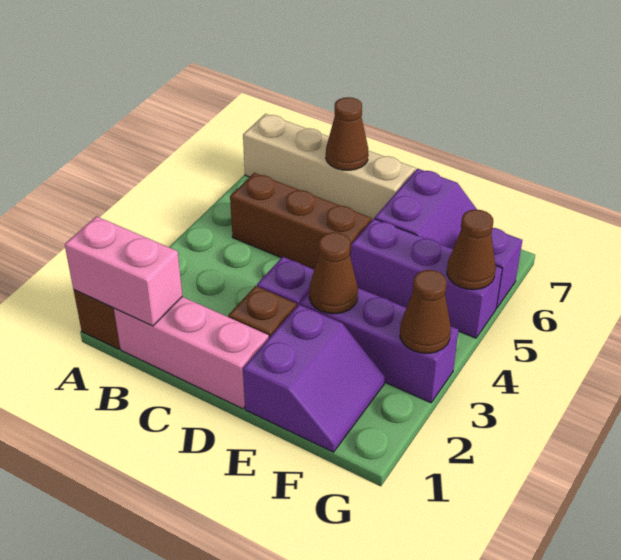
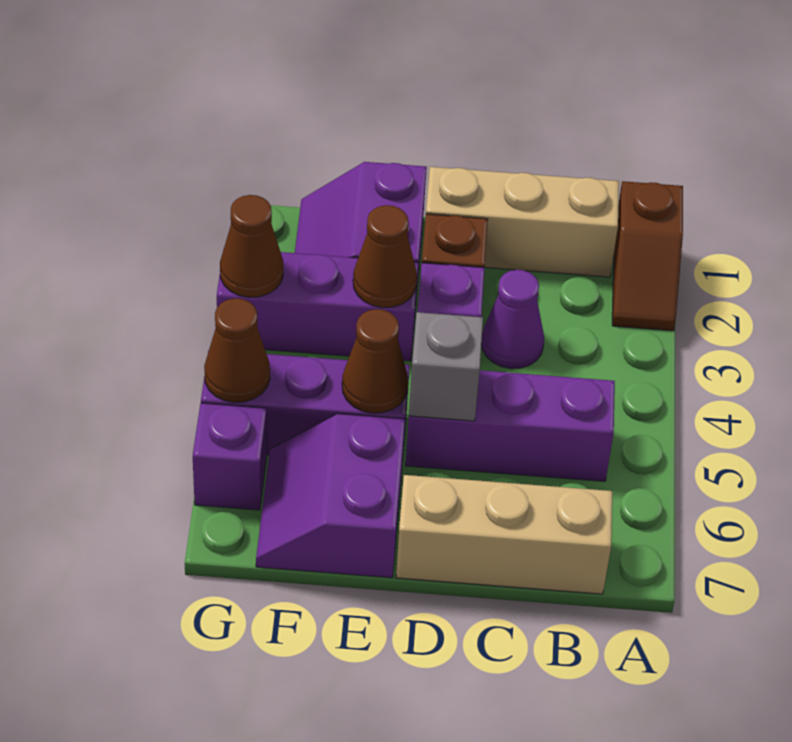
pink brick A1:B1 level 2 -> none
tan brick A7:D7 level 1 -> tan brick B7:D7 level 1
pink brick B1:D1 level 1 -> tan brick B1:D1 level 1
brown brick B5:D5 level 1 -> purple brick B5:D5 level 1
none -> purple cone C3 level 1
brown cone C7 level 2 -> brown cone E5 level 2
none -> grey brick D5 level 2

